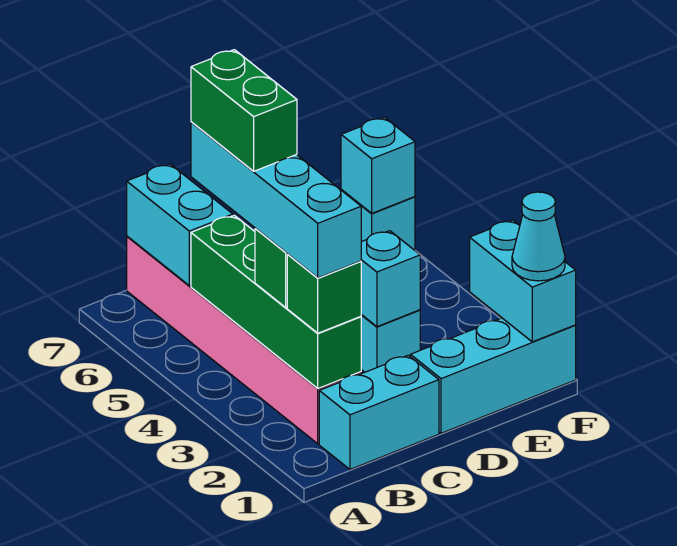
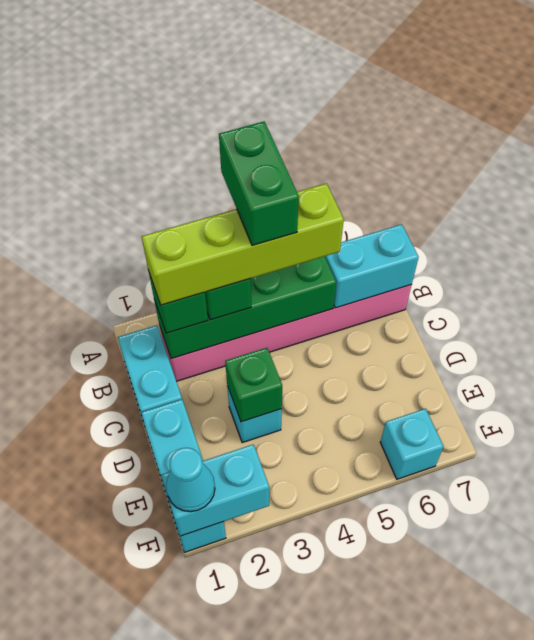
cyan brick B2:B5 level 4 -> lime brick B2:B5 level 4
green brick B4:B5 level 5 -> green brick A4:B4 level 5
cyan brick D3 level 2 -> green brick D3 level 2
cyan brick F6 level 2 -> none

